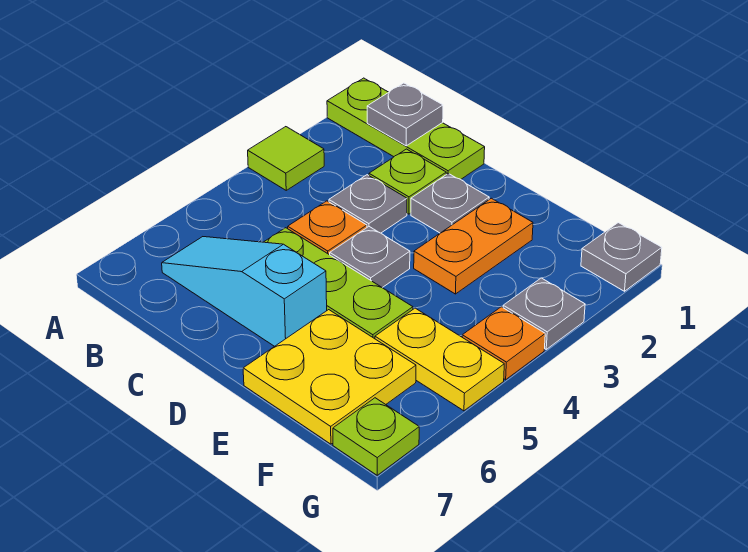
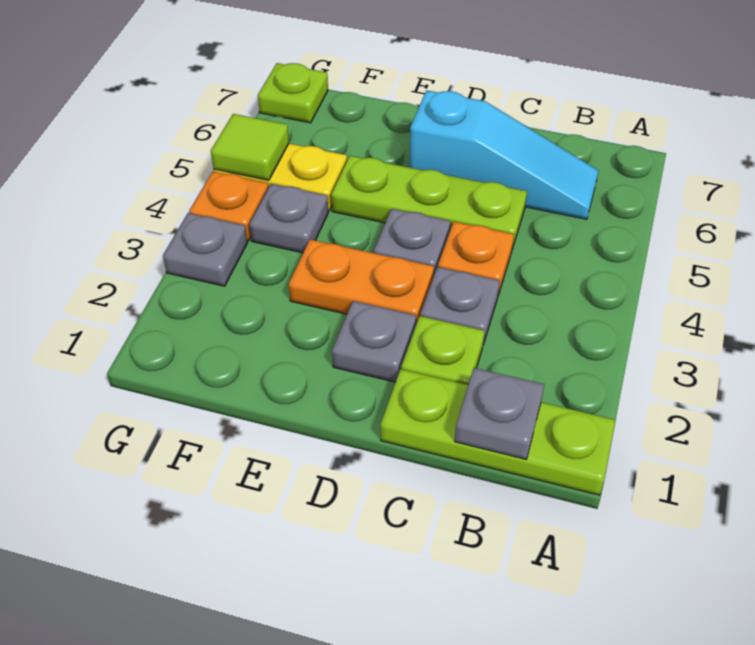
lime tile A3 level 1 -> lime tile G5 level 2
orange plate E2:E3 level 1 -> orange plate D3:E3 level 1
yellow plate E6:F7 level 1 -> none
grey plate G1 level 1 -> grey plate F4 level 1

